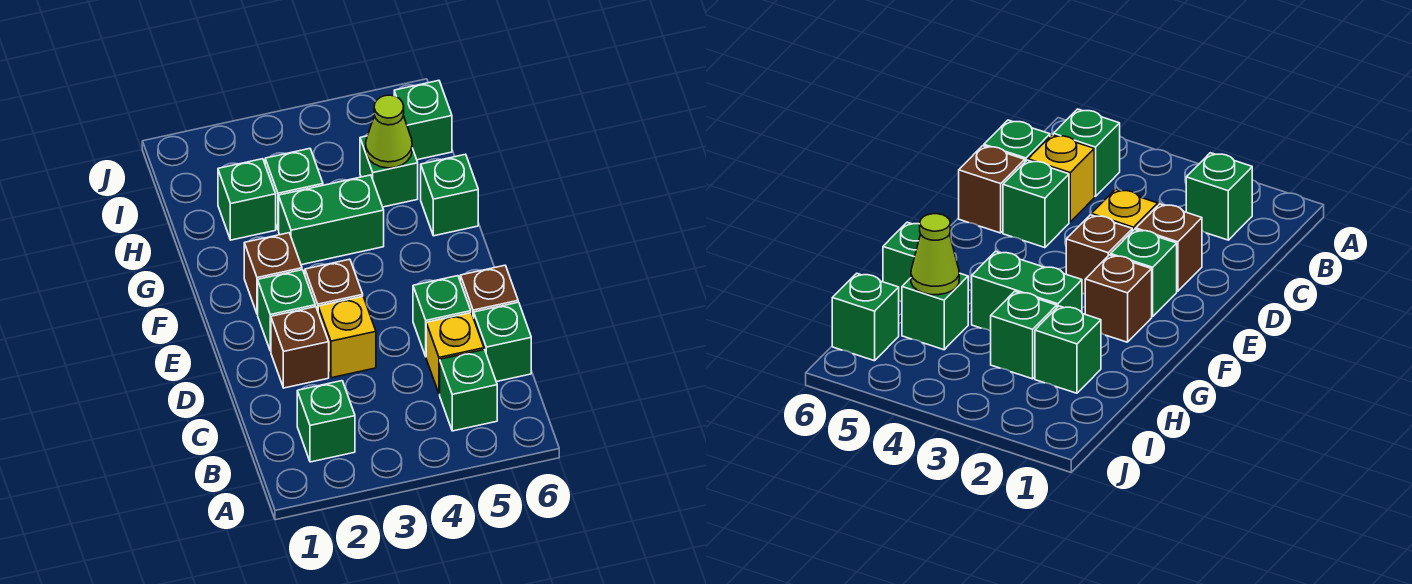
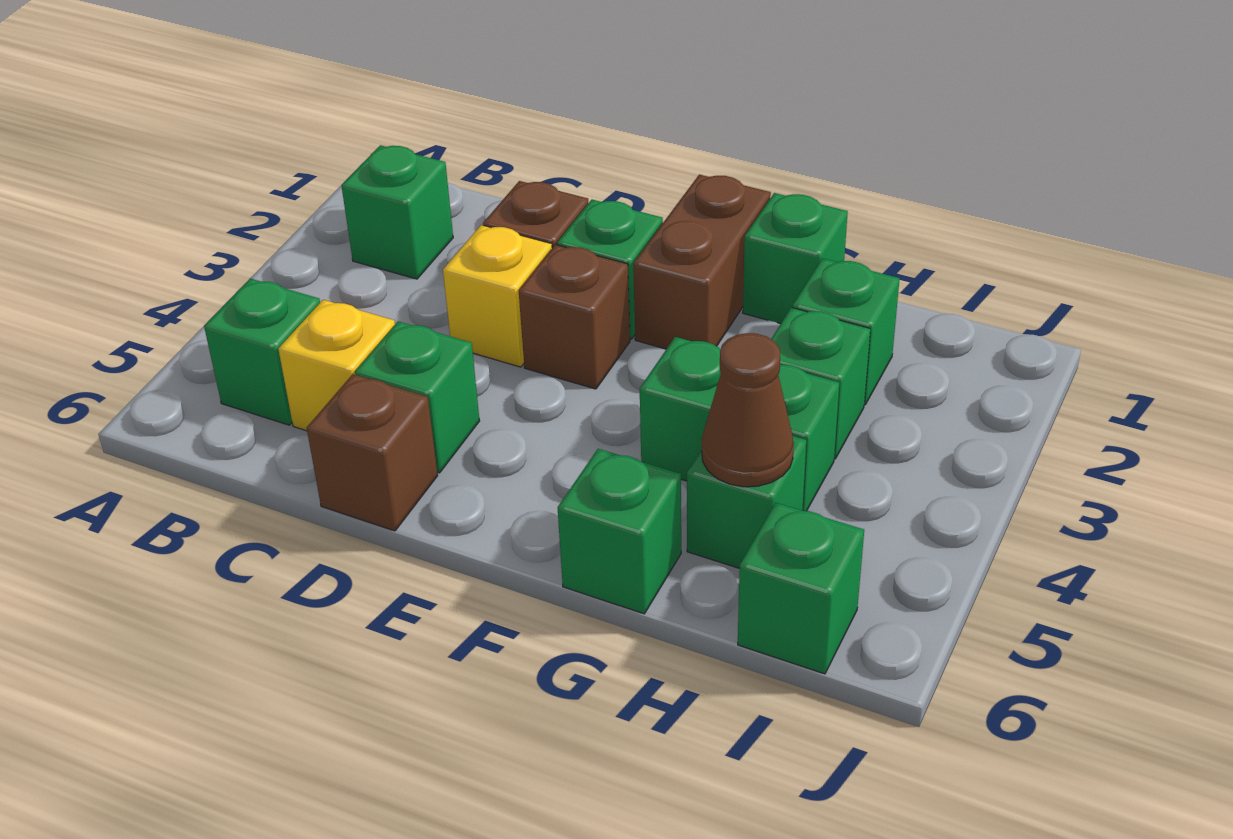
green brick C6 level 1 -> green brick G1 level 1
brown brick F2 level 1 -> brown brick F1:F2 level 1
green brick G3:G4 level 1 -> green brick G4:H4 level 1
lime cone H5 level 2 -> brown cone H5 level 2

